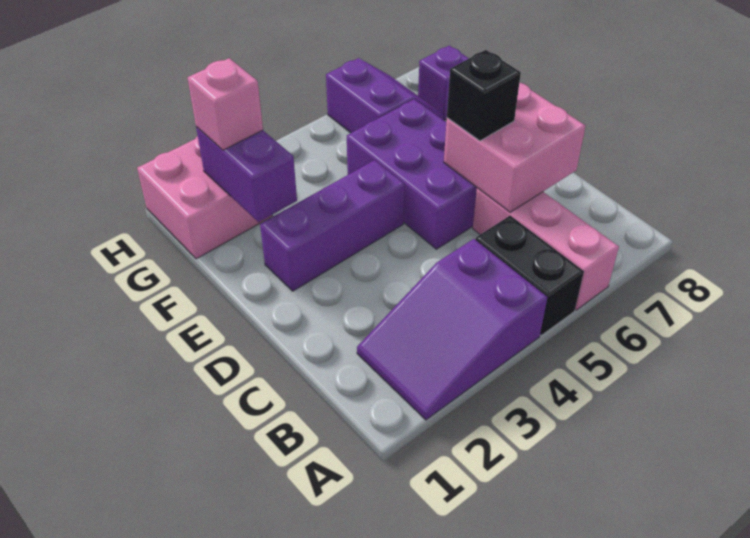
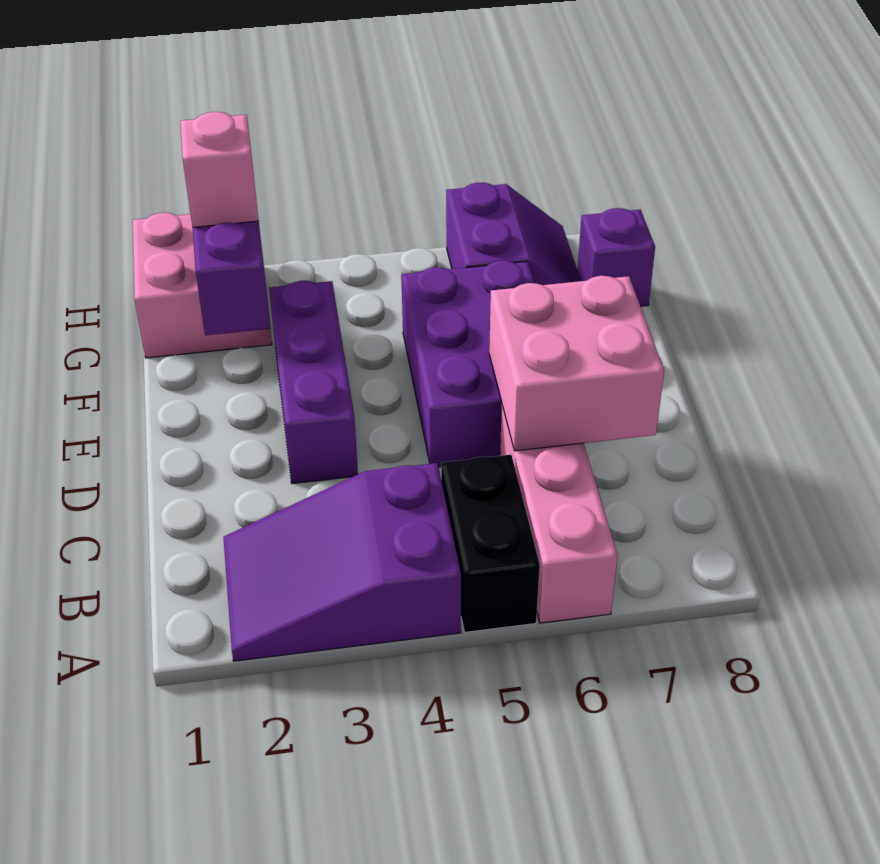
black brick D6 level 3 -> none
purple brick E2:E4 level 1 -> purple brick D3:F3 level 1

